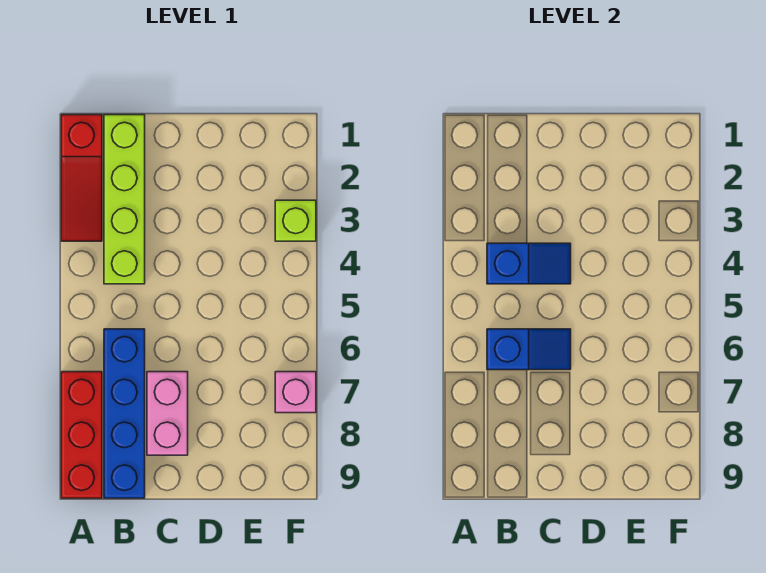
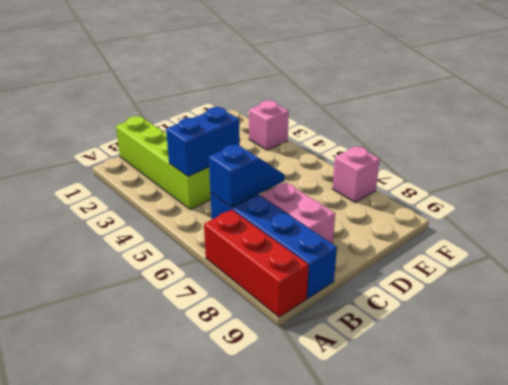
red slope A1:A3 level 1 top 1 -> none
blue slope B4:C4 level 2 top B -> blue brick B4:C4 level 2
lime brick F3 level 1 -> pink brick F3 level 1

